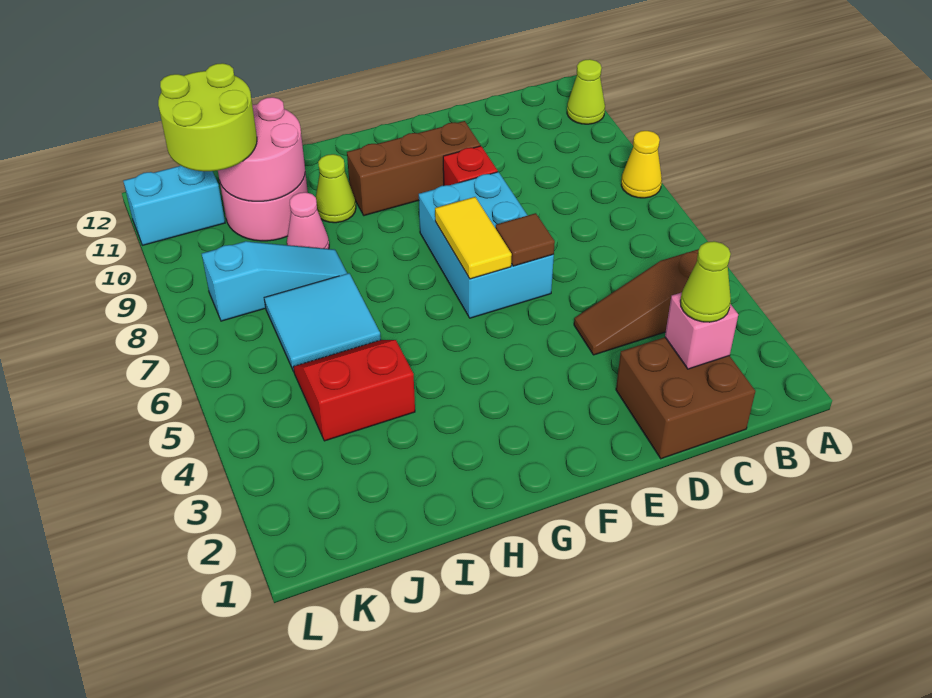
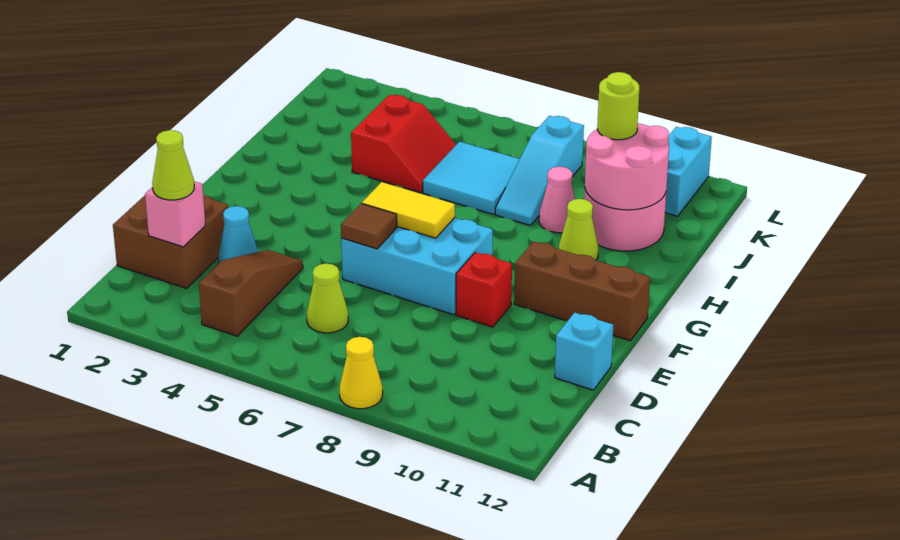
lime cone A11 level 1 -> lime cone C6 level 1
none -> cyan cone D3 level 1
none -> cyan brick D12 level 1
brown brick E10:G10 level 1 -> brown brick F10:F12 level 1
lime round brick J10:K11 level 3 -> lime round brick J10 level 3

